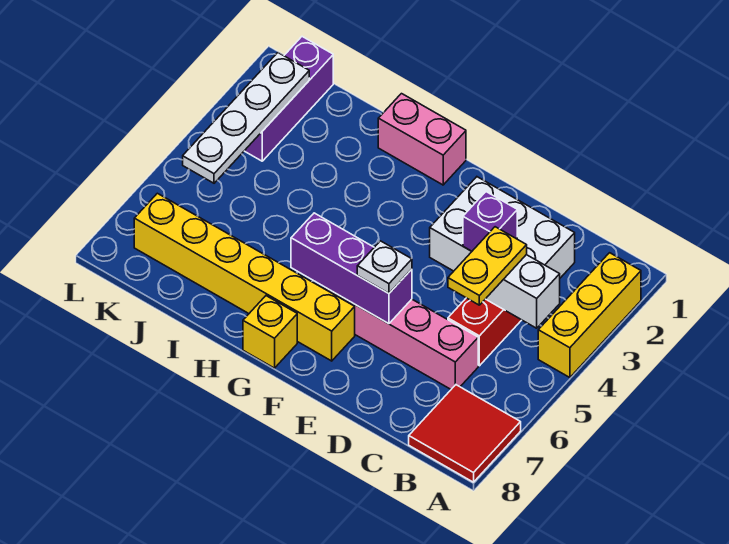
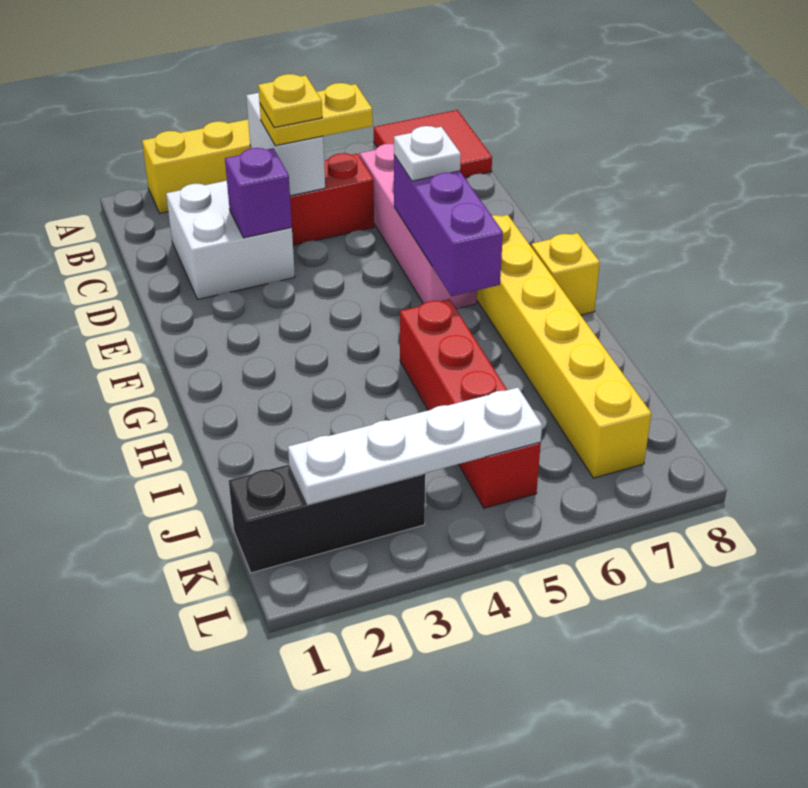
white brick C2:E3 level 1 -> white brick C2:D3 level 1
none -> yellow plate C4 level 4
pink brick G1:H1 level 1 -> none
none -> red brick H5:K5 level 1
purple brick K1:K3 level 1 -> black brick K1:K3 level 1

